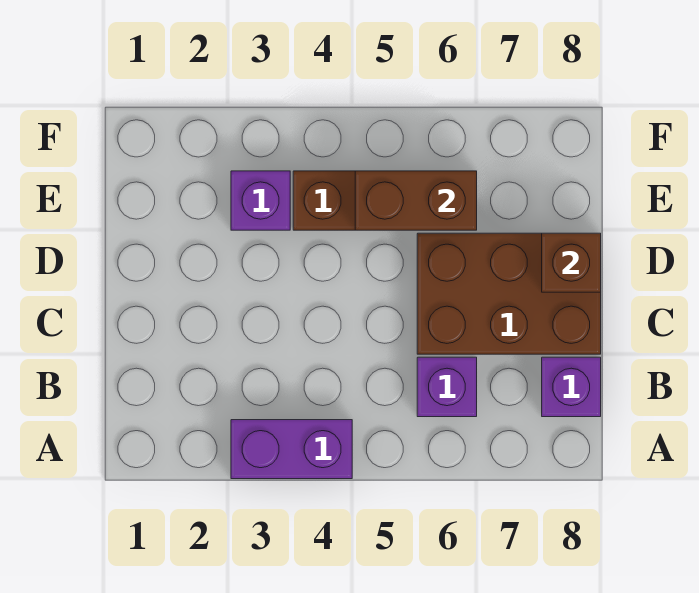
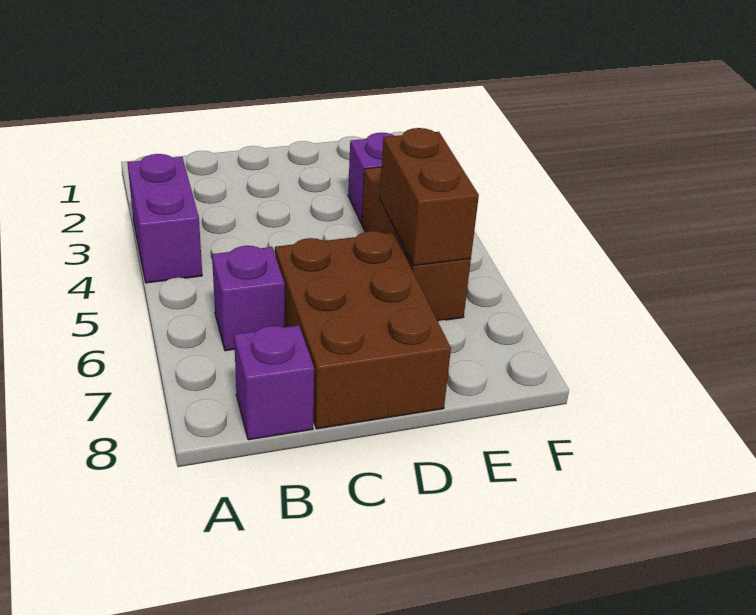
brown brick D8 level 2 -> none

